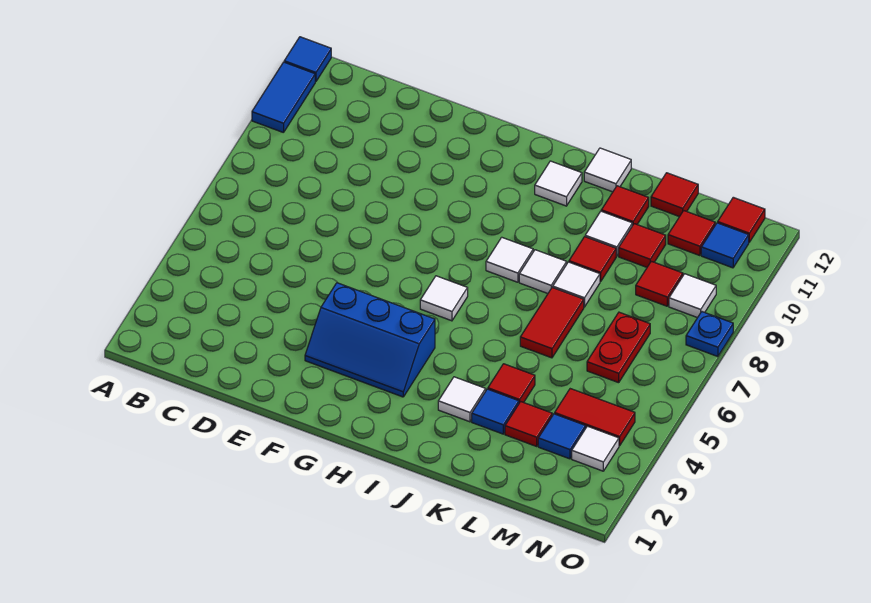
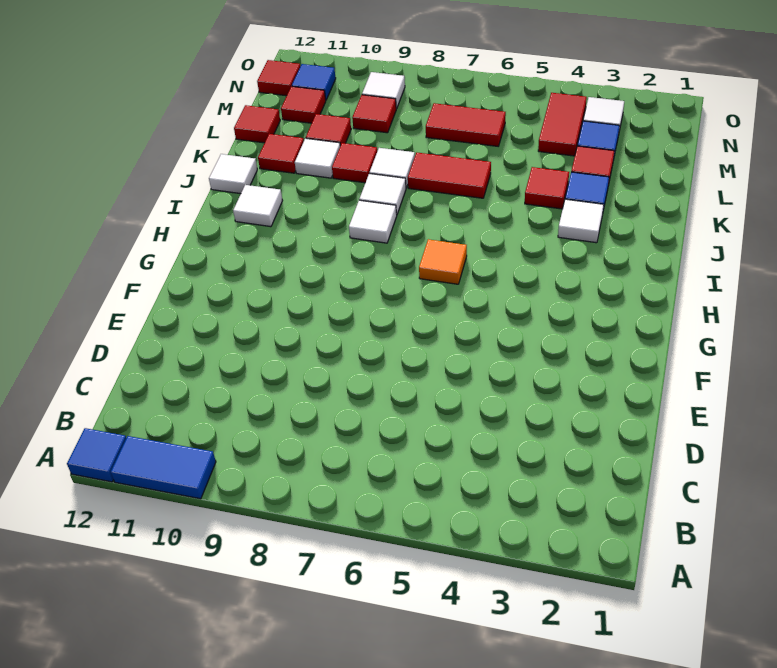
blue slope F3:H4 level 1 top 4 -> none
white tile H6 level 1 -> orange tile H6 level 1
red plate M6:M7 level 1 -> red tile M6:M7 level 1
blue plate O8 level 1 -> none

